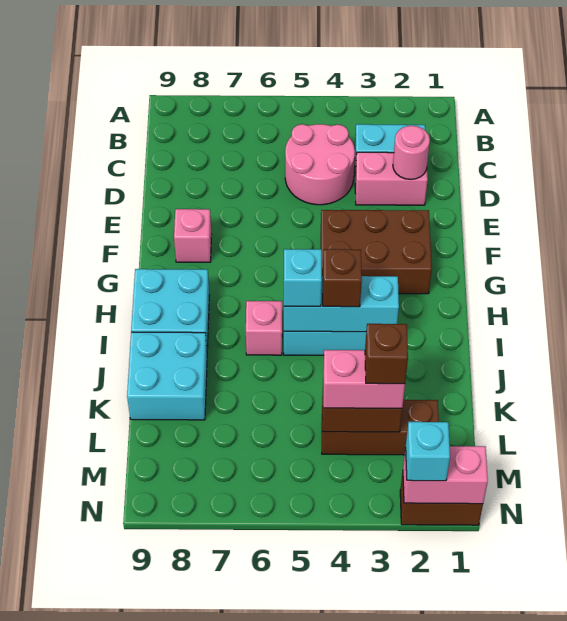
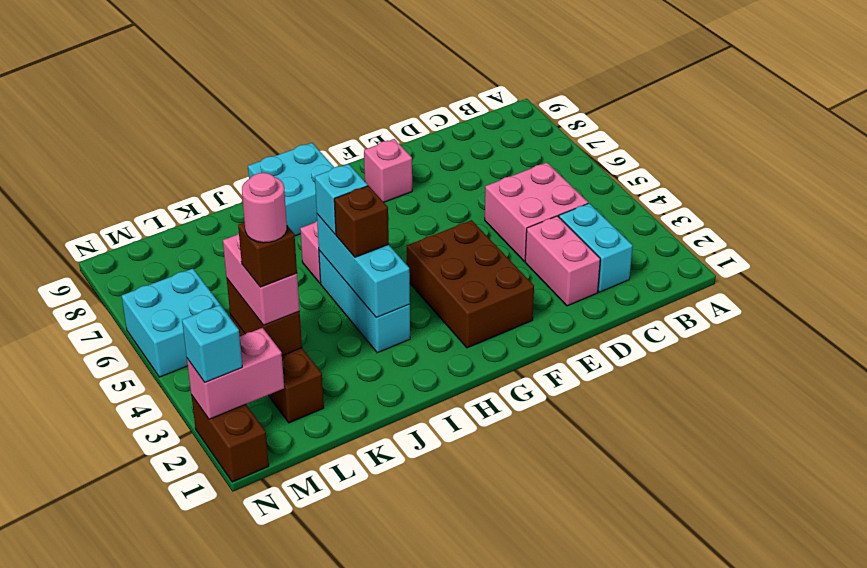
pink round brick C4:D5 level 1 -> pink brick C4:D5 level 1
pink round brick D2 level 2 -> pink round brick L3 level 5
cyan brick J8:K9 level 1 -> cyan brick M5:N6 level 1
pink brick N1:N2 level 2 -> pink brick M2:N2 level 2

